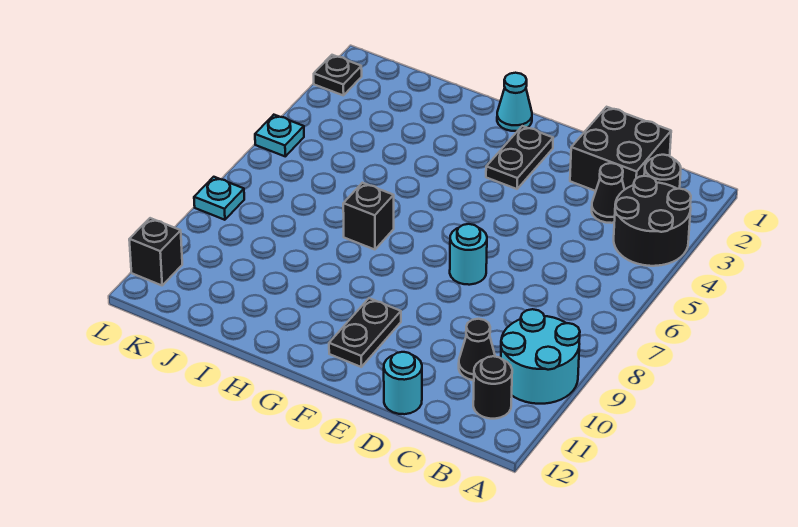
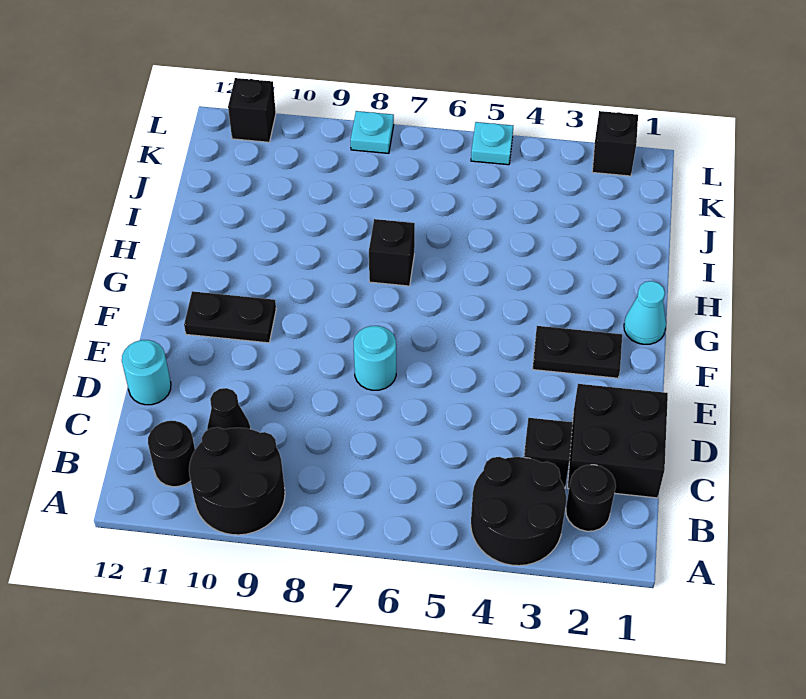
cyan round brick A9:B10 level 1 -> black round brick A9:B10 level 1
black cone C3 level 1 -> black brick C3 level 1
black plate L2 level 1 -> black brick L2 level 1

